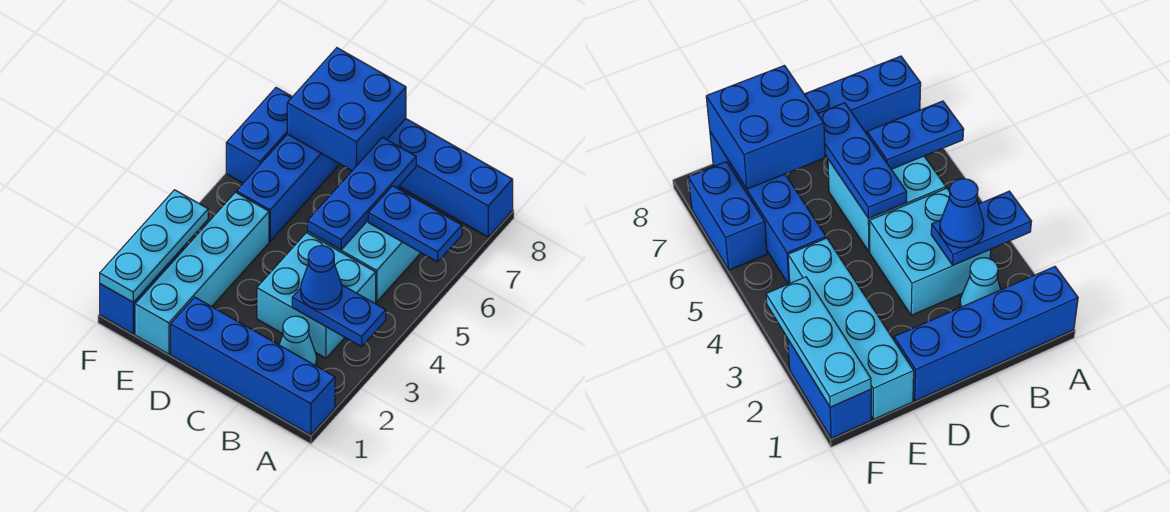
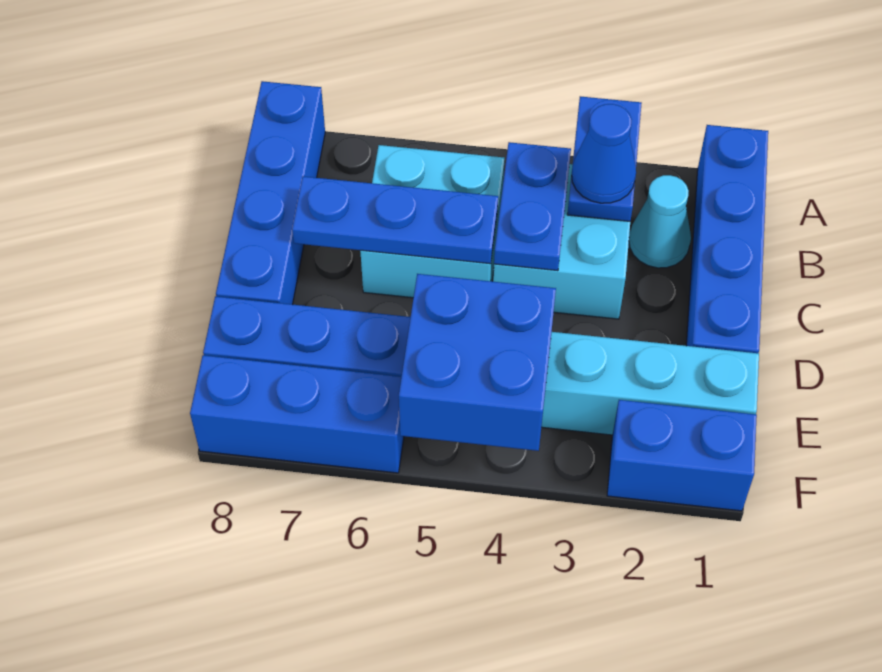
blue plate A6:B6 level 2 -> blue plate B4:C4 level 2
blue brick D7:E8 level 2 -> blue brick E4:F5 level 2
cyan plate F1:F3 level 2 -> none
blue brick F6:F7 level 1 -> blue brick F6:F8 level 1

